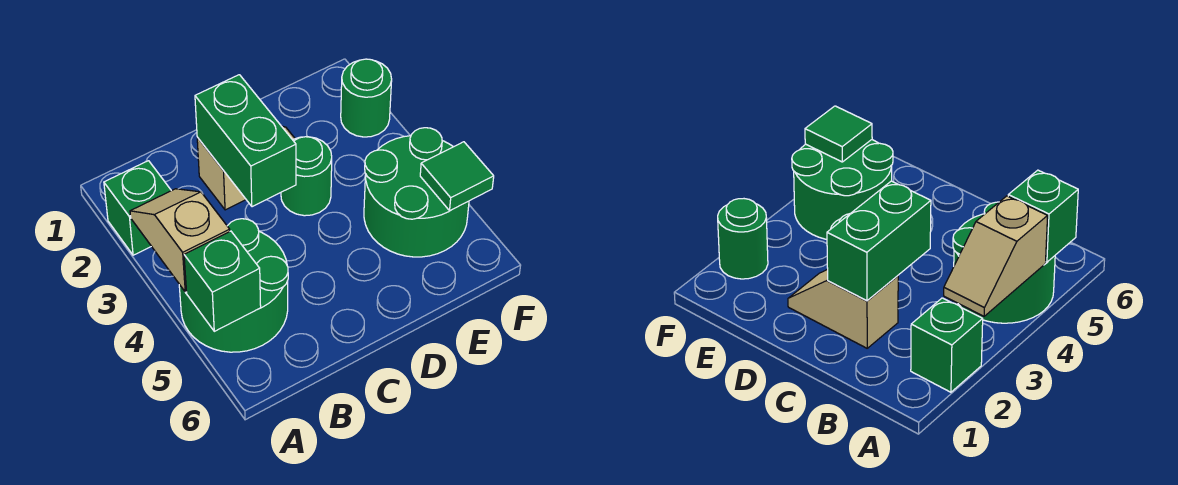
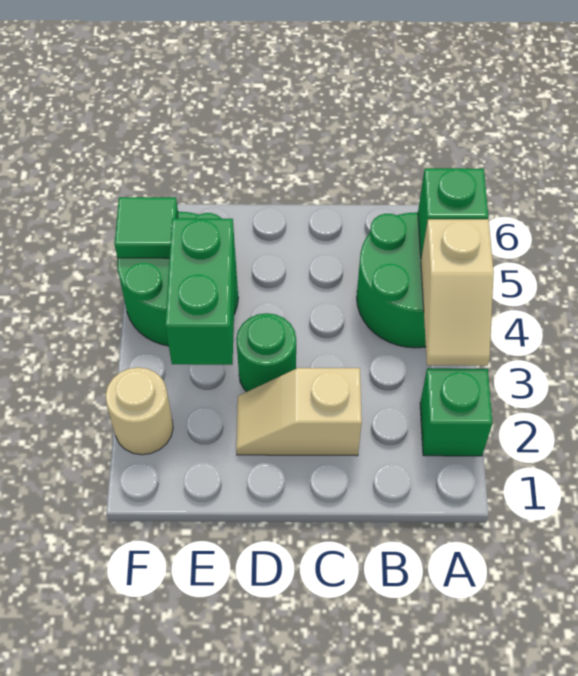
green brick C2:C3 level 2 -> green brick E3:E4 level 2
green round brick F2 level 1 -> tan round brick F2 level 1

